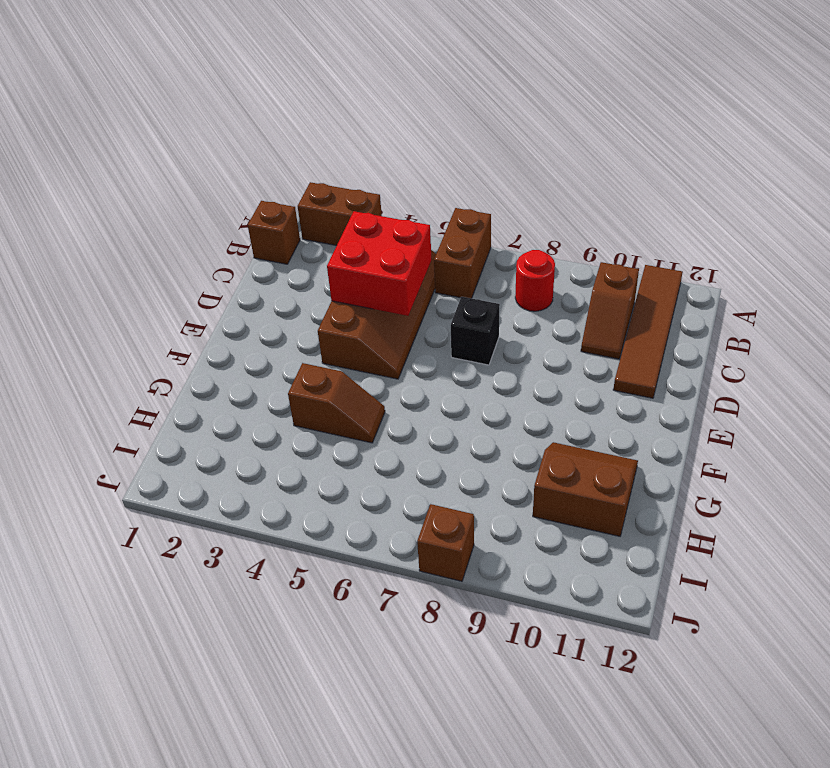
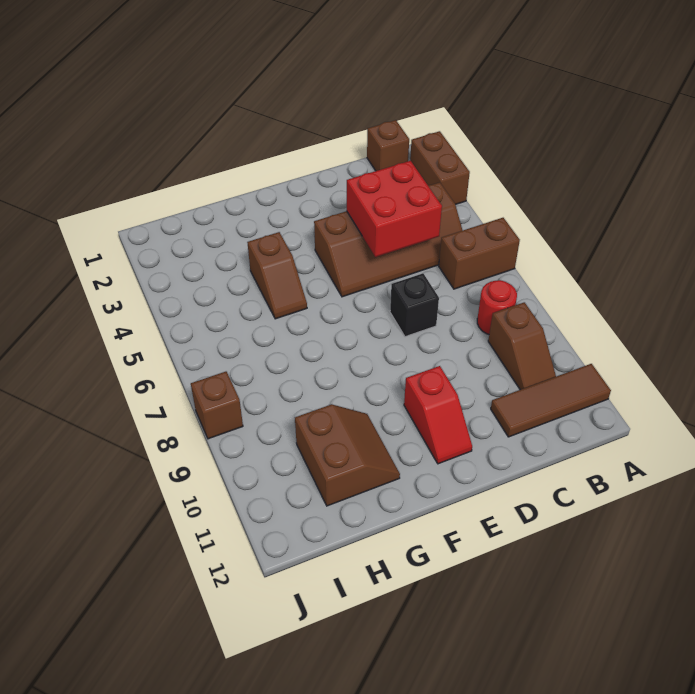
brown tile A11:D11 level 1 -> brown tile A11:C11 level 1
brown slope B10:C10 level 1 top B -> brown slope B9:B10 level 1 top 9
none -> red slope E10:E11 level 1 top 10

